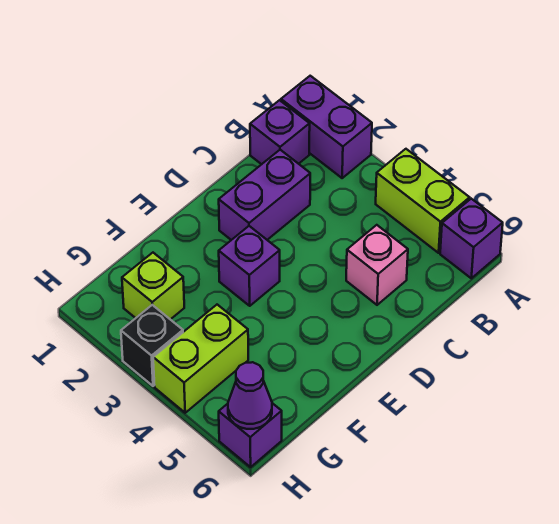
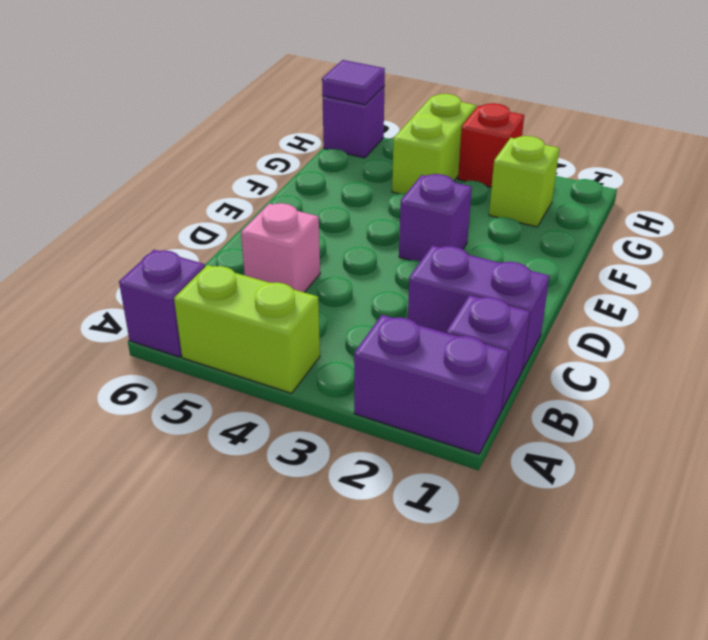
purple brick C2:D2 level 1 -> purple brick C1:C2 level 1
black brick H3 level 1 -> red brick H3 level 1
purple cone H6 level 2 -> purple tile H6 level 2

